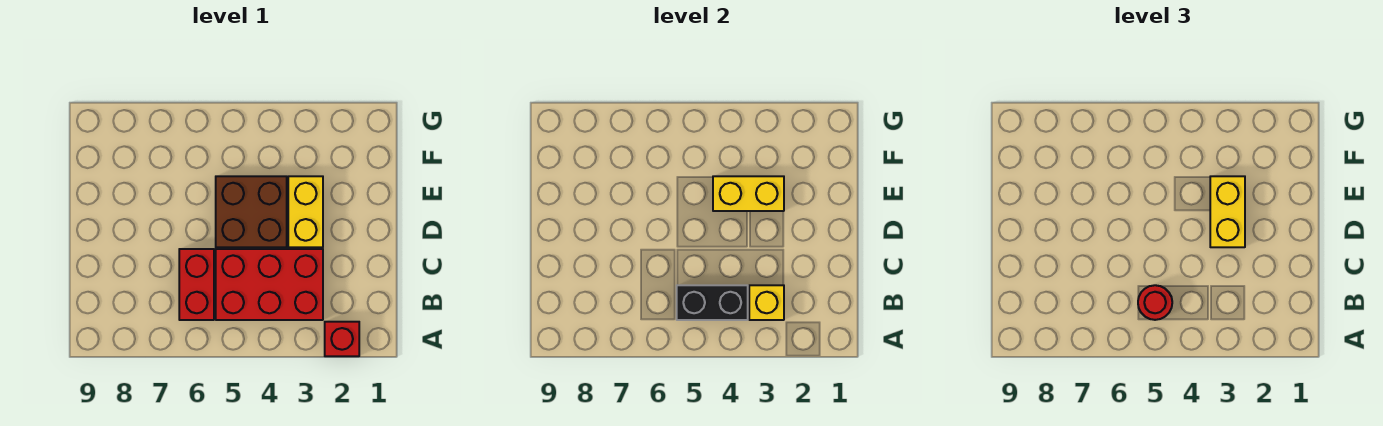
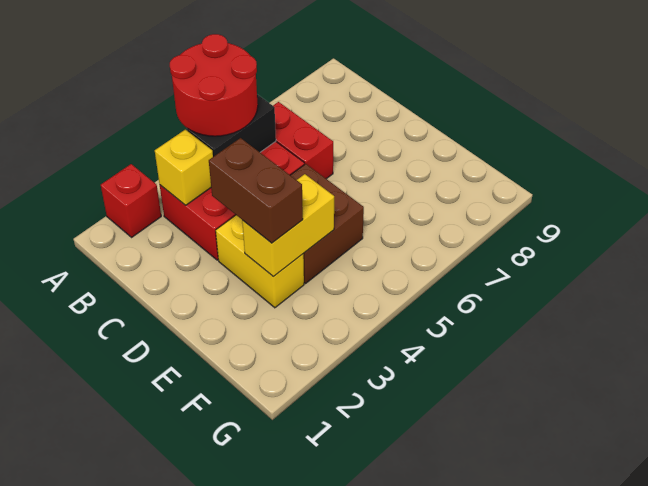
red round brick B5 level 3 -> red round brick A4:B5 level 3
yellow brick D3:E3 level 3 -> brown brick D3:E3 level 3

